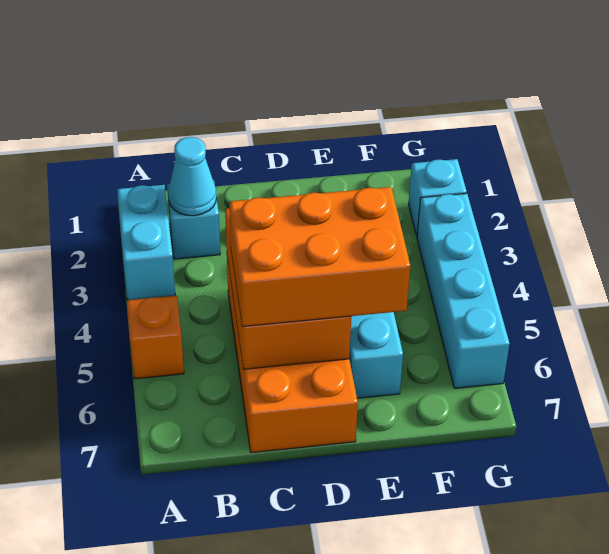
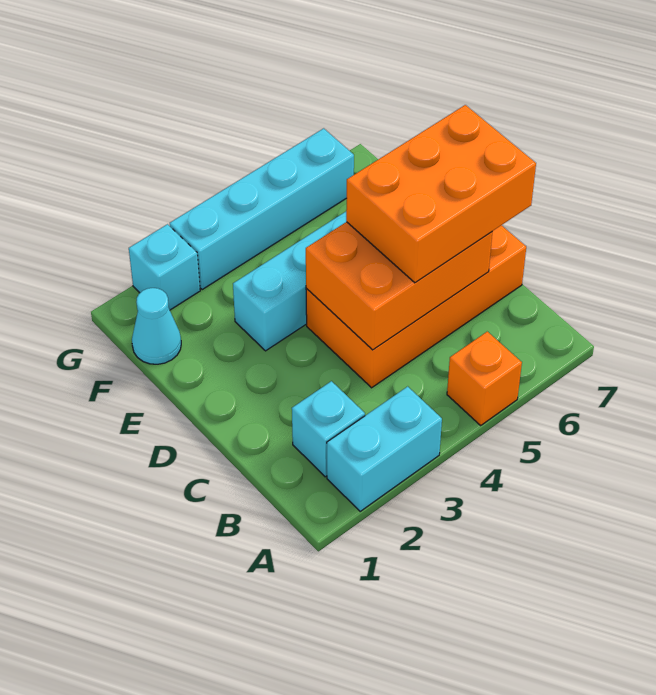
cyan cone B2 level 2 -> cyan cone F1 level 1
orange brick C5:E6 level 3 -> orange brick C5:D7 level 3

